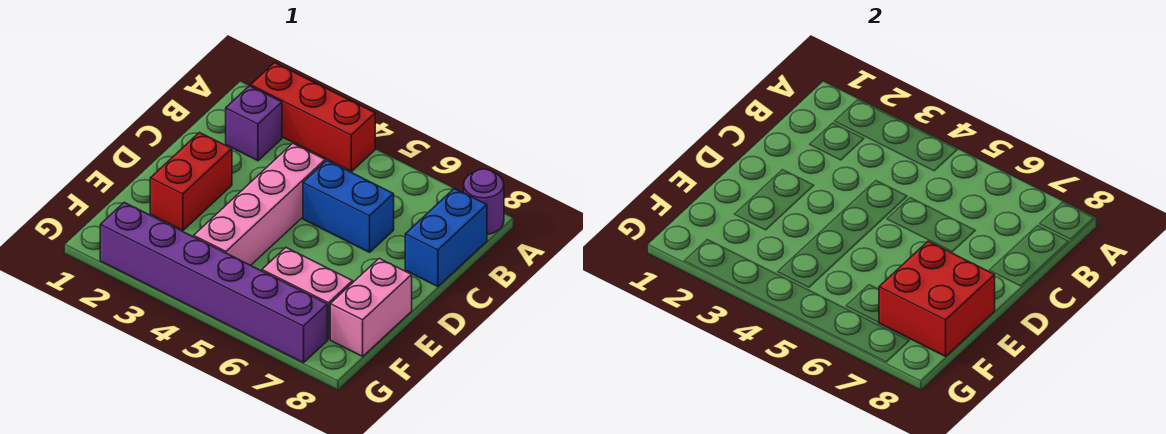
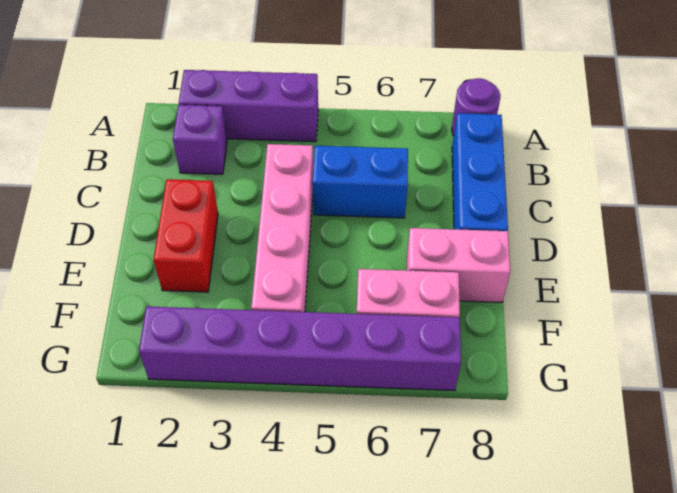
red brick A2:A4 level 1 -> purple brick A2:A4 level 1
blue brick B8:C8 level 1 -> blue brick B8:D8 level 1
red brick E7:F8 level 2 -> none
pink brick E8:F8 level 1 -> pink brick E7:E8 level 1

